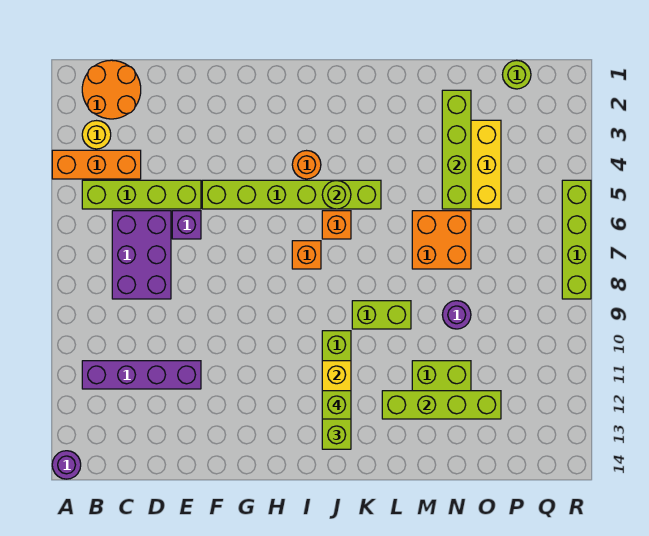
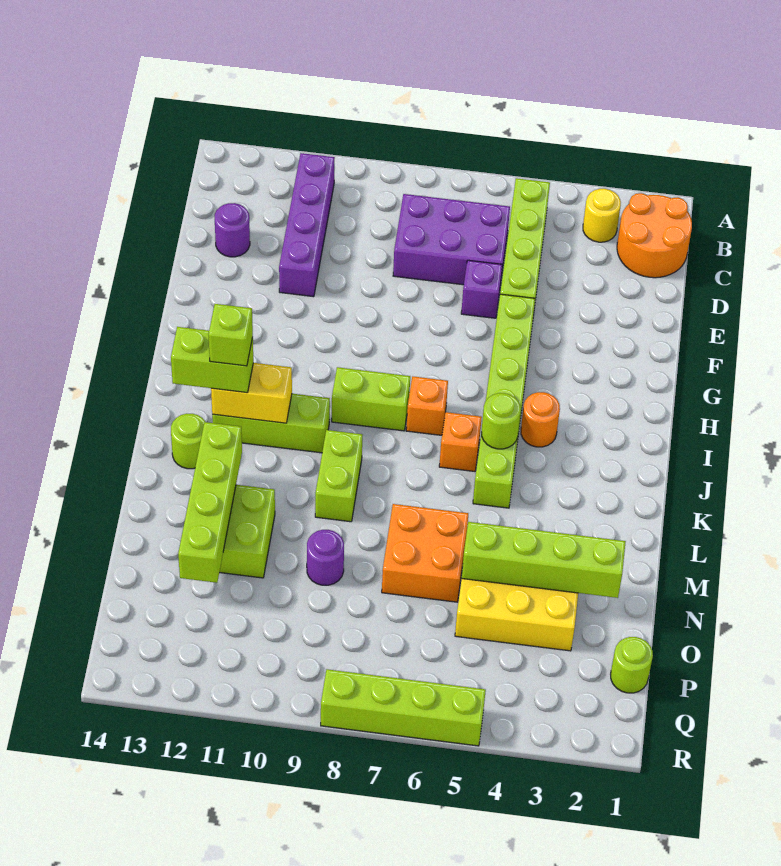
orange brick A4:C4 level 1 -> none
purple round brick A14 level 1 -> purple round brick D13 level 1
none -> lime brick I8:I9 level 1
none -> lime round brick K13 level 1

